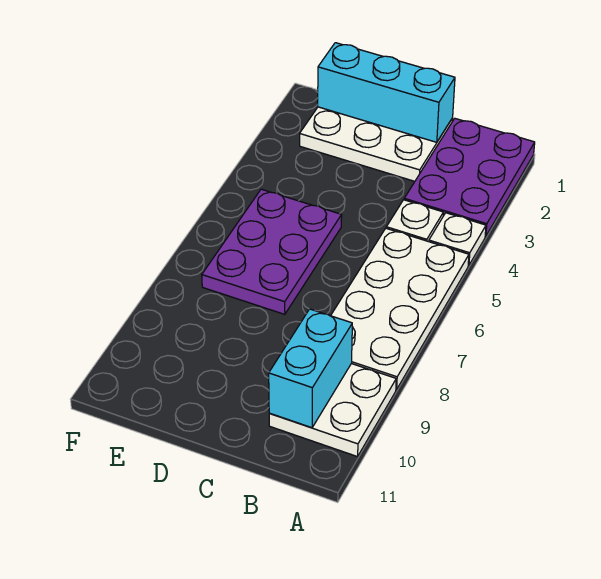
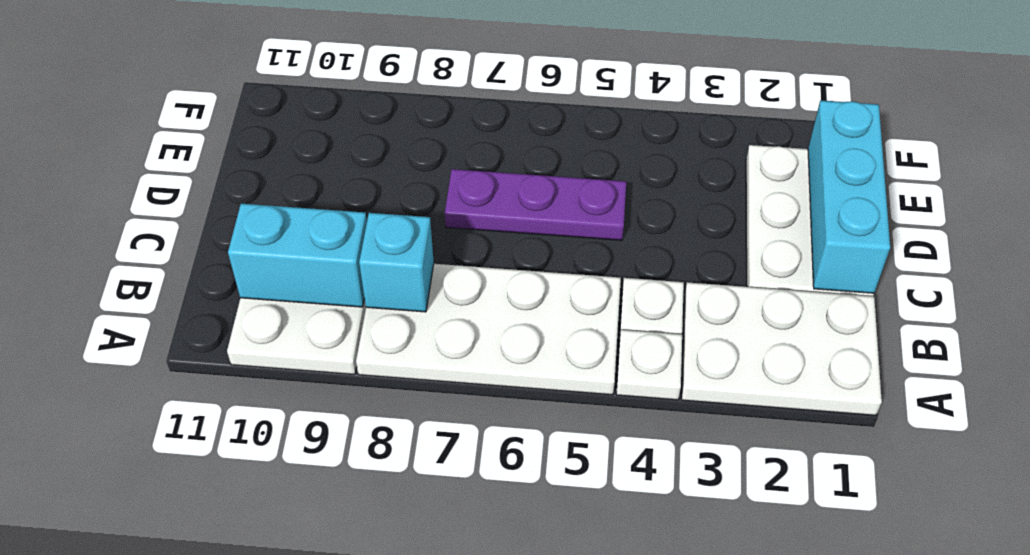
purple plate A1:B3 level 1 -> white plate A1:B3 level 1
none -> cyan brick B8 level 2
purple plate D5:E7 level 1 -> purple plate D5:D7 level 1

